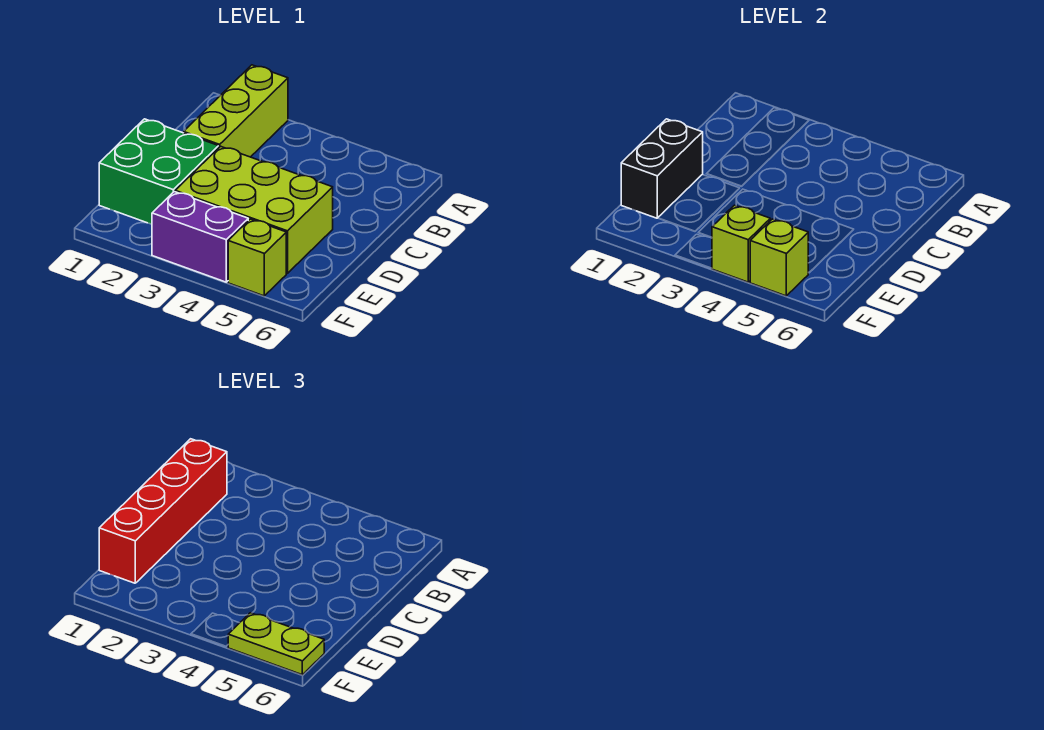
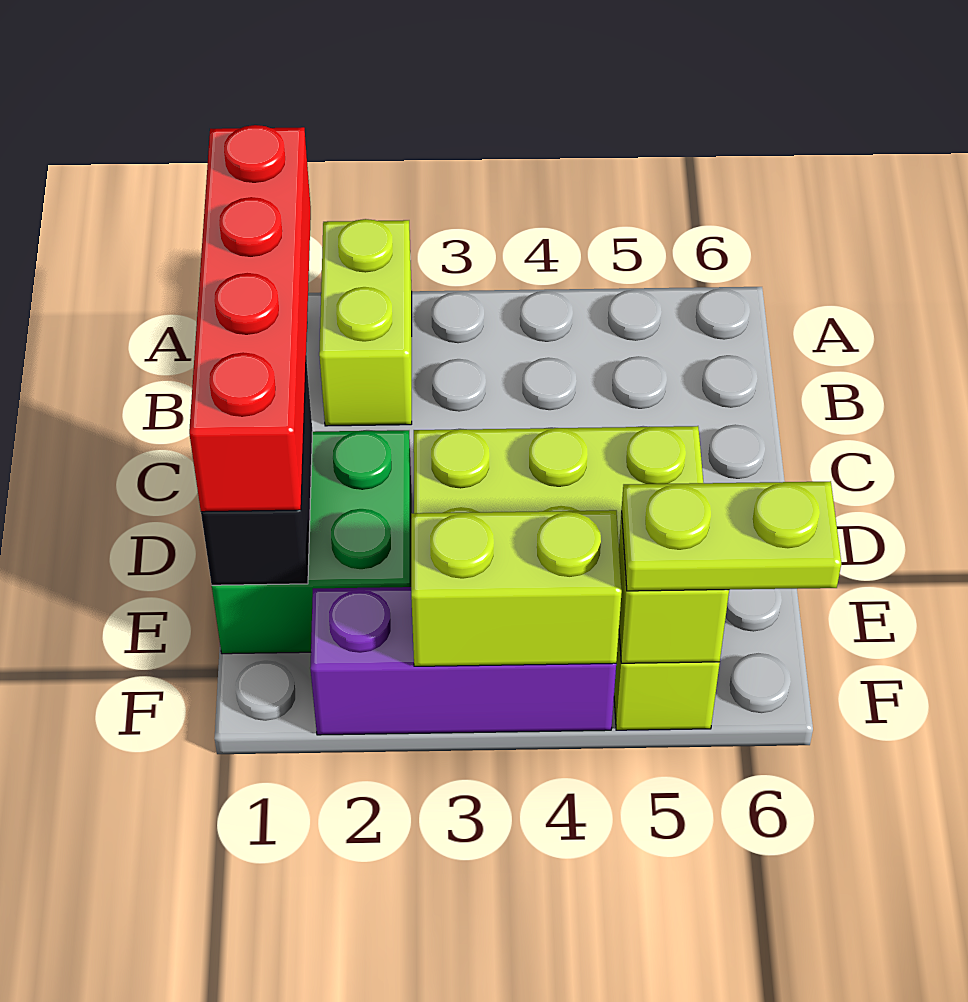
lime brick A2:C2 level 1 -> lime brick A2:B2 level 1
purple brick F3:F4 level 1 -> purple brick F2:F4 level 1
lime brick F4 level 2 -> lime brick F3:F4 level 2

